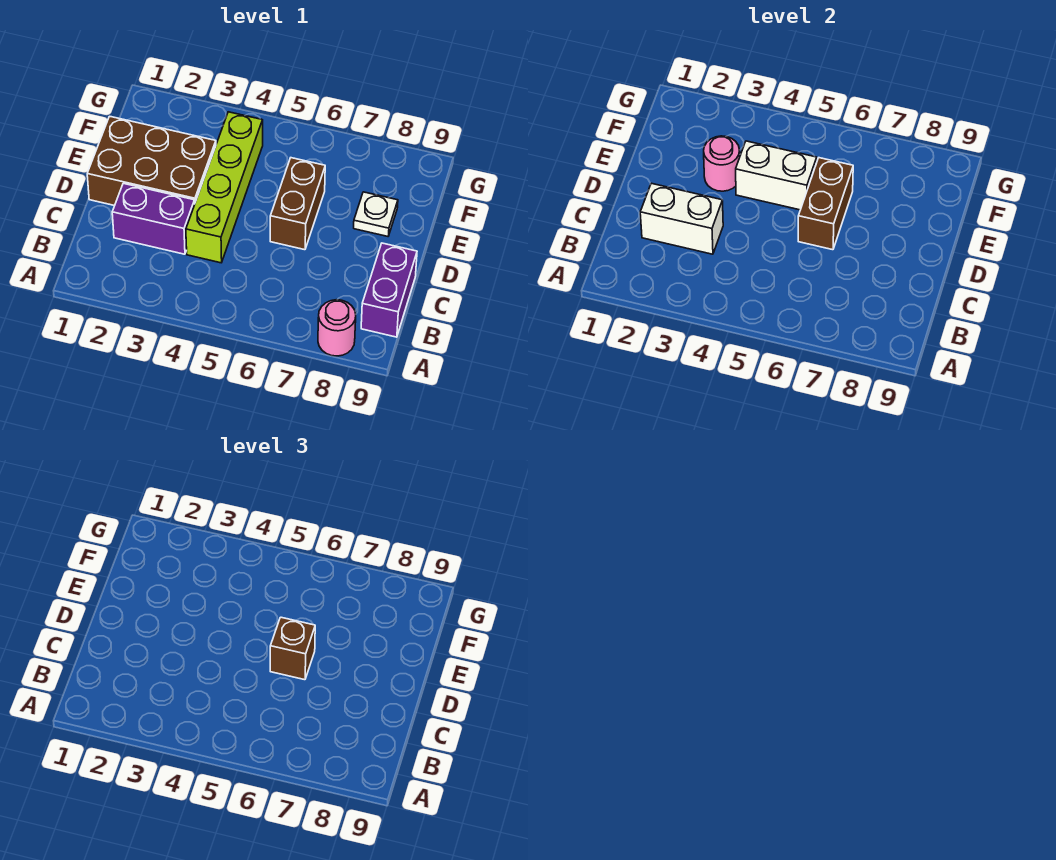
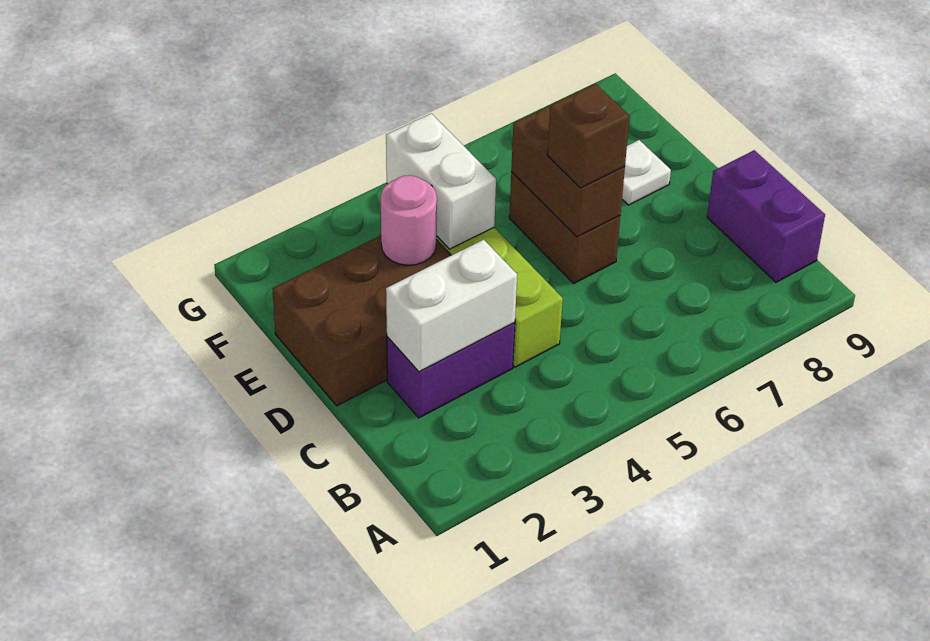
pink round brick A8 level 1 -> none
white brick E4:E5 level 2 -> white brick E4:F4 level 2

